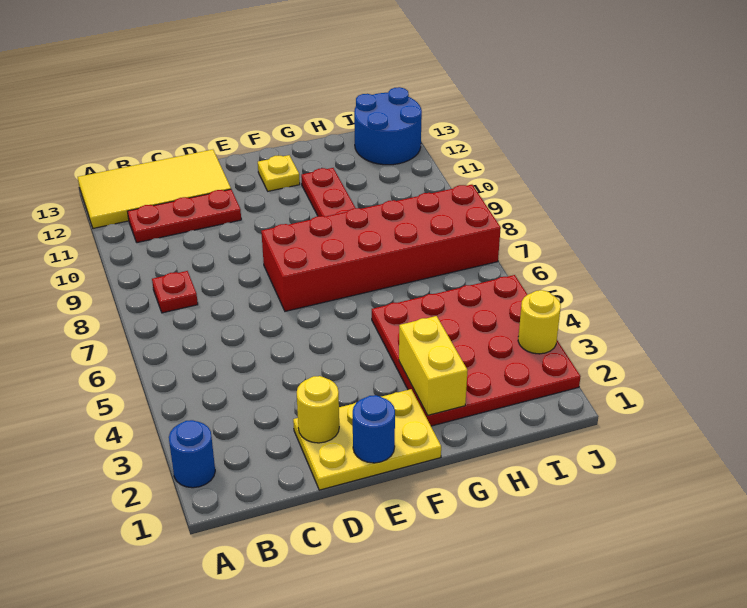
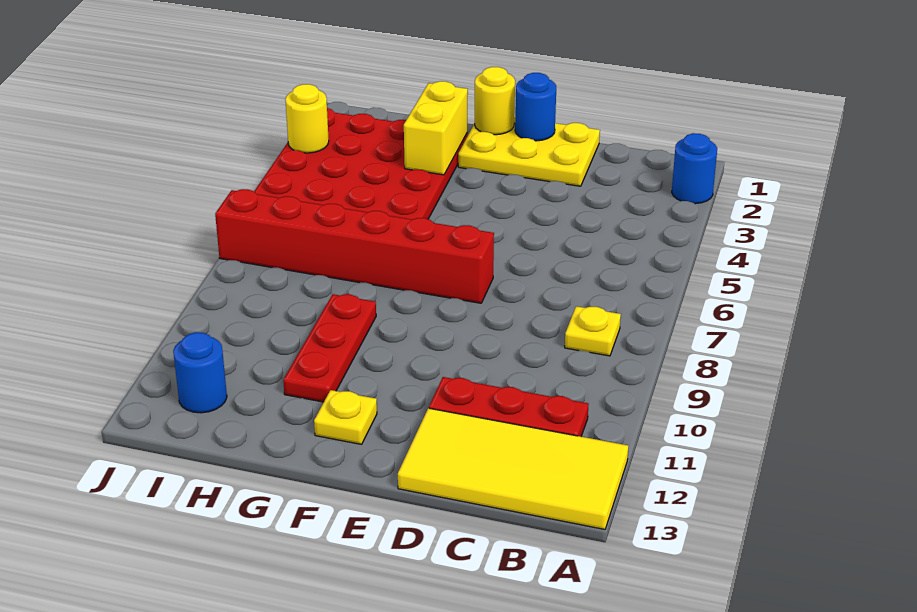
red plate B8 level 1 -> yellow plate B8 level 1
yellow round brick D2 level 2 -> yellow round brick F1 level 2
red brick E7:J8 level 1 -> red brick E7:J7 level 1
blue round brick I12:J13 level 1 -> blue round brick I12 level 1

